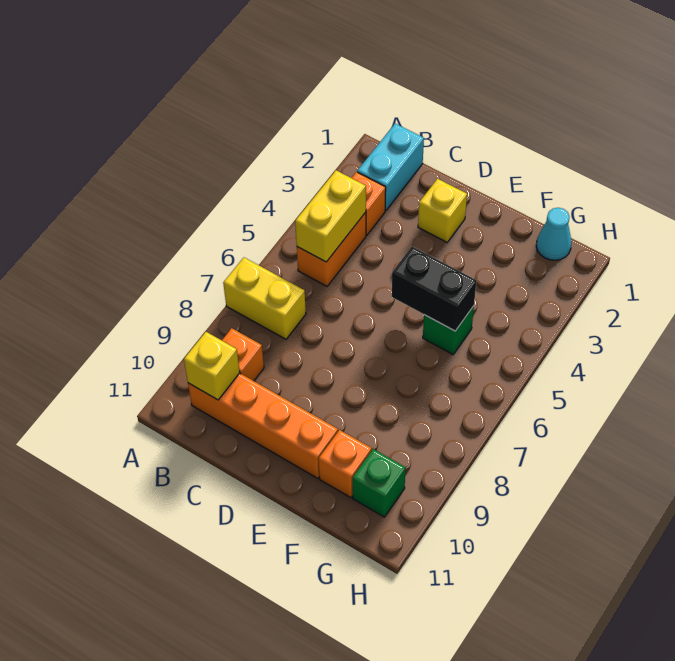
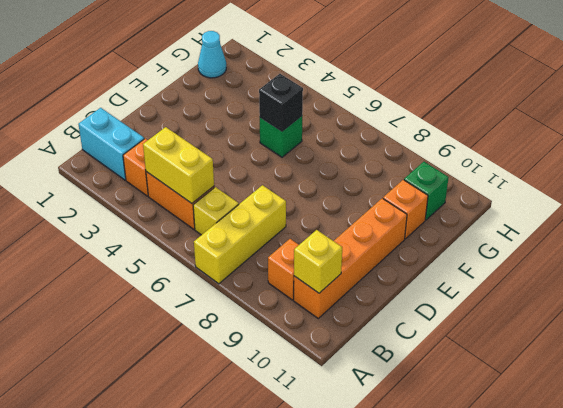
yellow brick A7:B7 level 1 -> yellow brick A7:C7 level 1
yellow brick D2 level 1 -> yellow brick B6 level 1
black brick E5:F5 level 2 -> black brick F5 level 2

